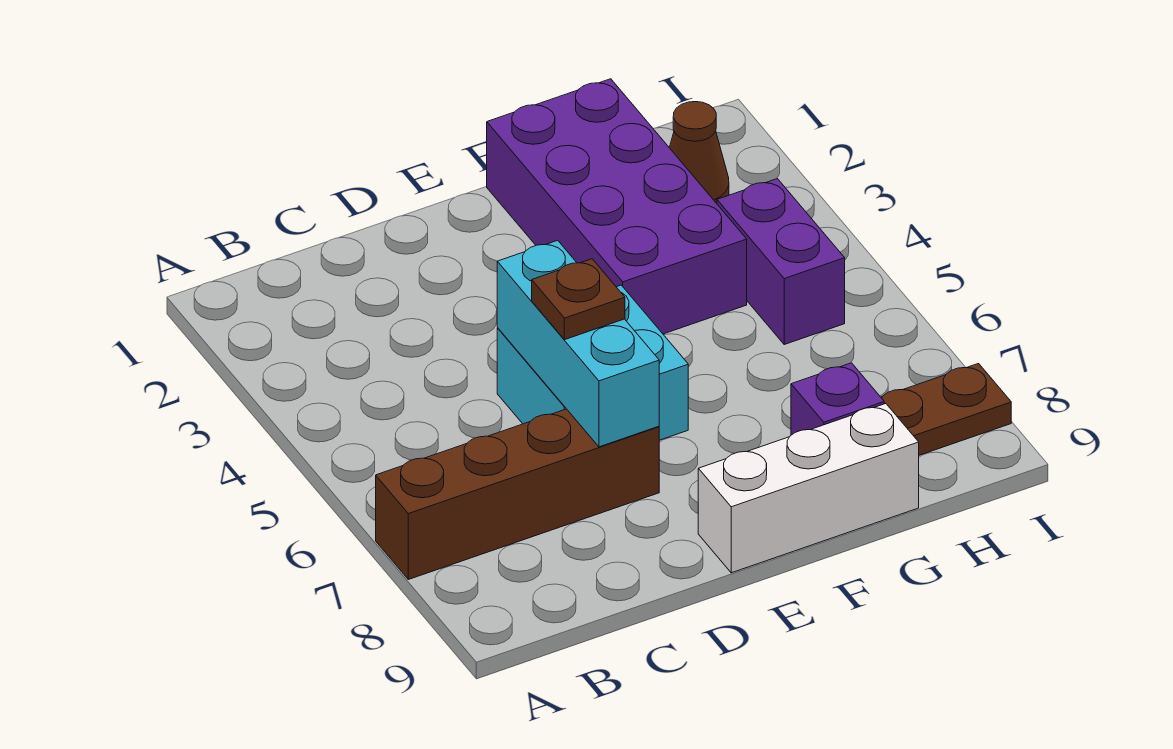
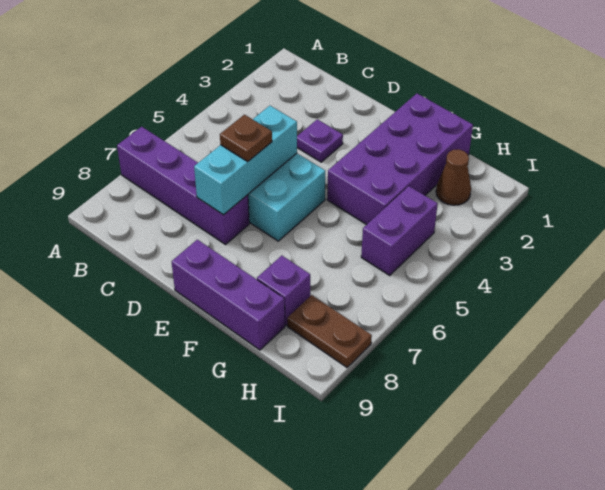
brown brick A7:D7 level 1 -> purple brick A7:D7 level 1
none -> purple plate D3 level 1
white brick E9:G9 level 1 -> purple brick E9:G9 level 1

